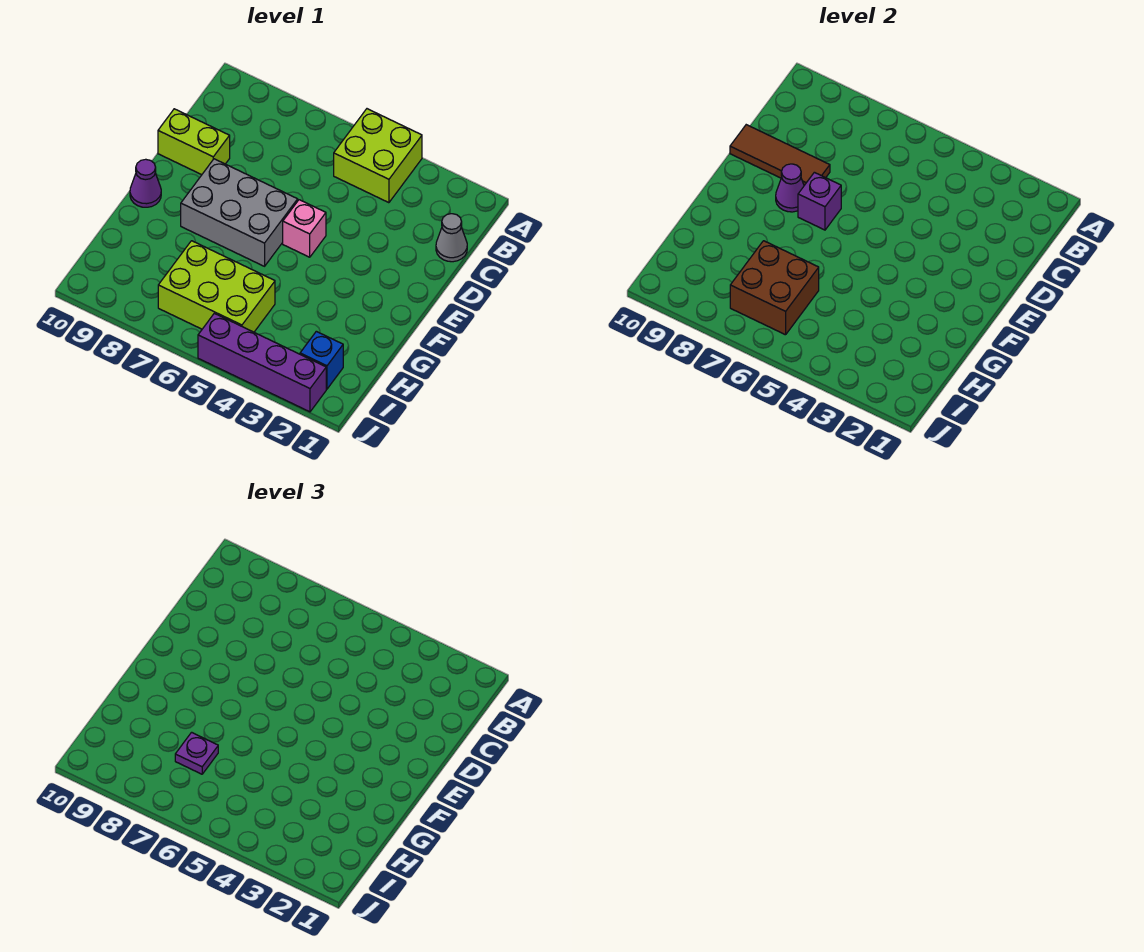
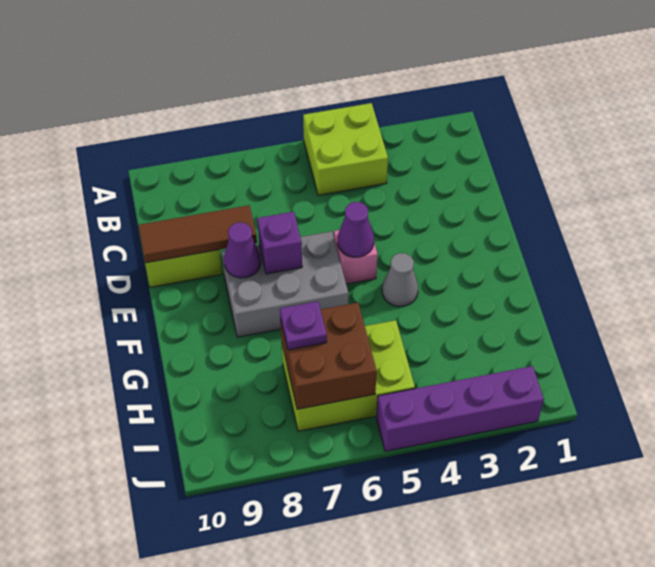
grey cone C1 level 1 -> grey cone F4 level 1
purple cone F10 level 1 -> purple cone E5 level 2
blue brick I2 level 1 -> none

